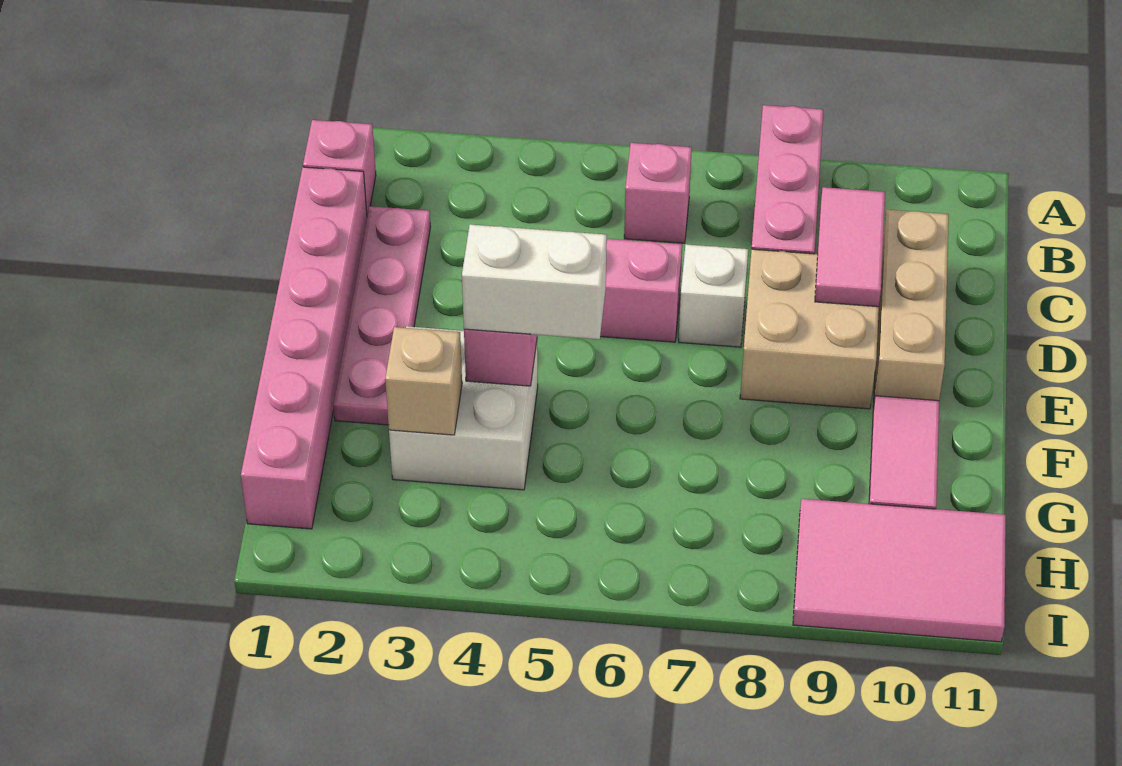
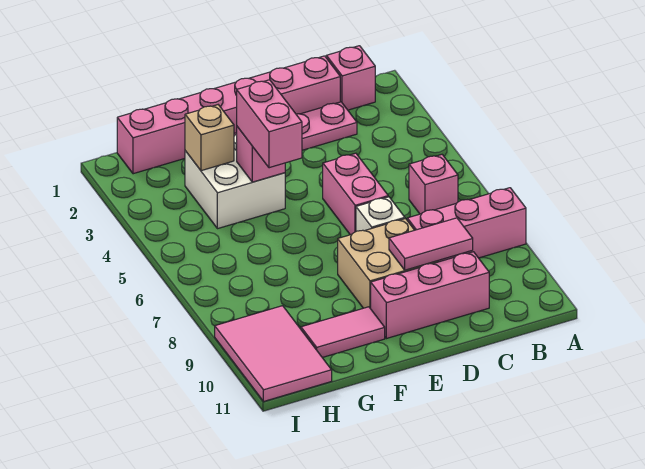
tan brick C10:E10 level 1 -> pink brick C10:E10 level 1
white brick F4:F5 level 3 -> pink brick F4:F5 level 3

